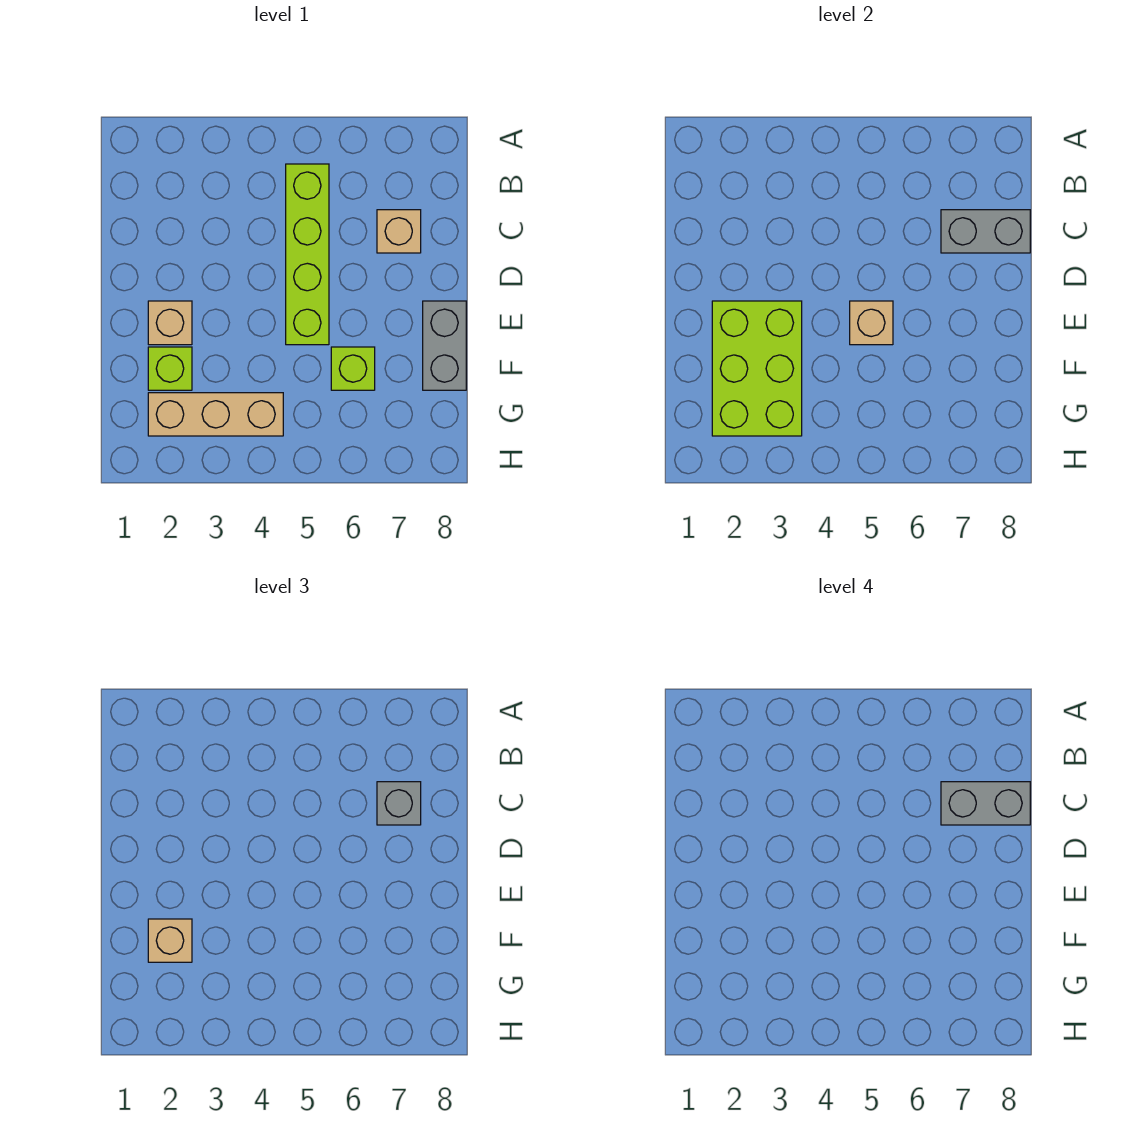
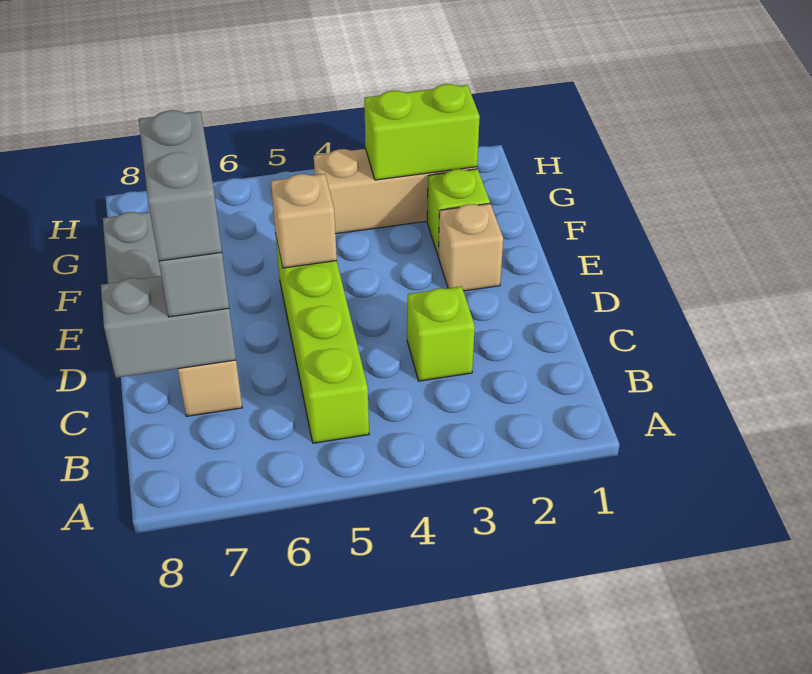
grey brick C7:C8 level 4 -> grey brick C7:D7 level 4
lime brick E2:G3 level 2 -> lime brick G2:G3 level 2
tan brick F2 level 3 -> none
lime brick F6 level 1 -> lime brick C3 level 1

